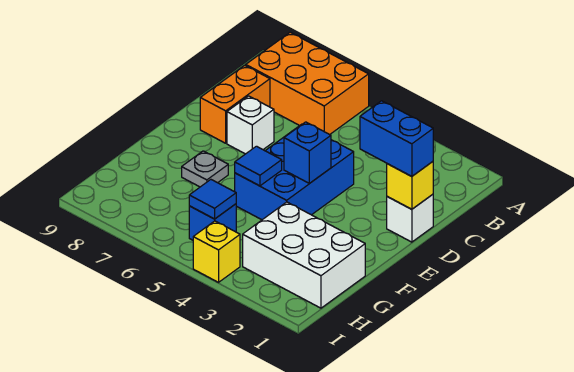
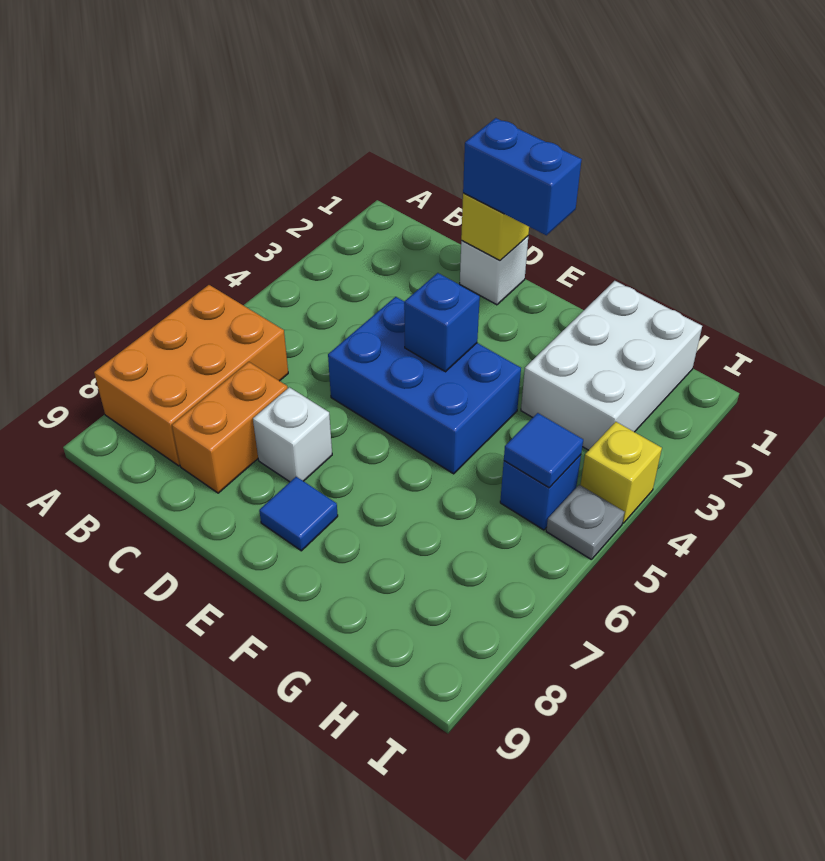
orange brick C8:D8 level 1 -> orange brick C7:C8 level 1
blue brick D1:D2 level 3 -> blue brick D1:E1 level 3
blue tile F5 level 2 -> blue tile E8 level 1
grey plate F7 level 1 -> grey plate I5 level 1

